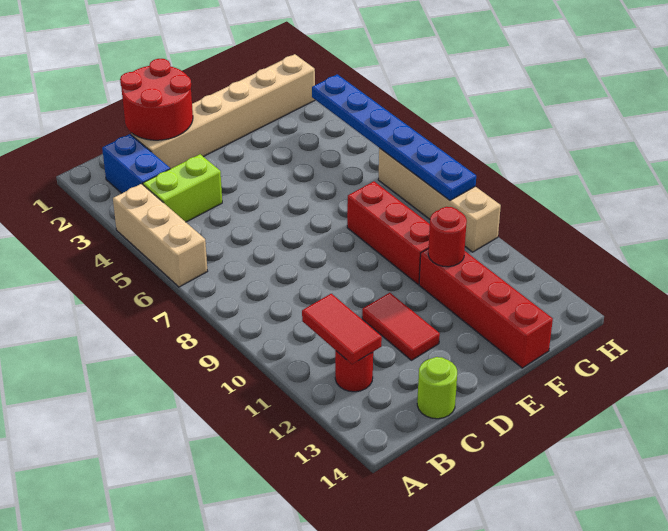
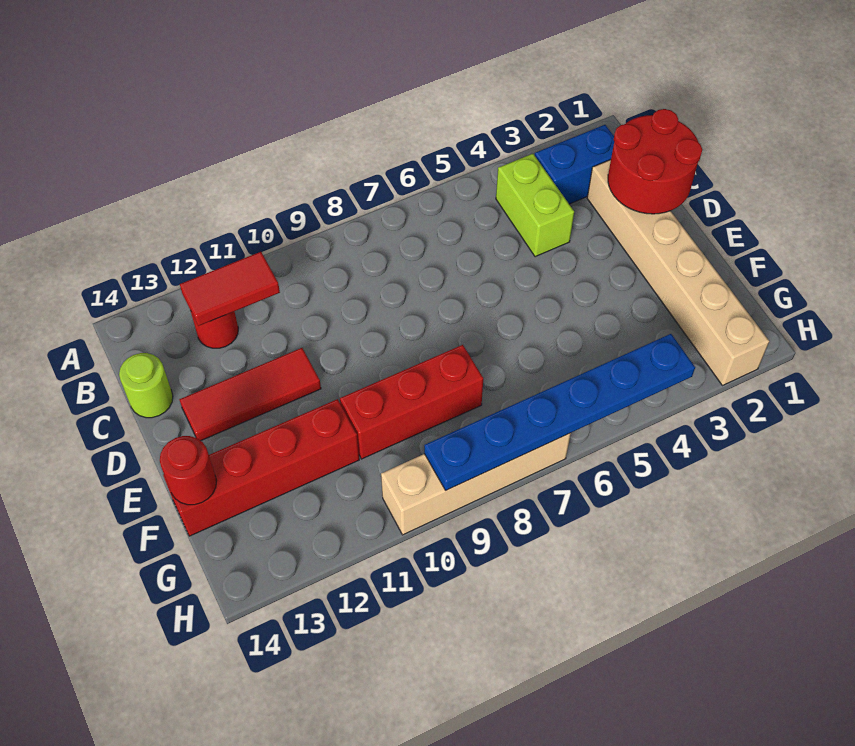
tan brick A4:A6 level 1 -> none
red tile D11:D12 level 1 -> red tile D11:D13 level 1
red round brick F11 level 2 -> red round brick F14 level 2

